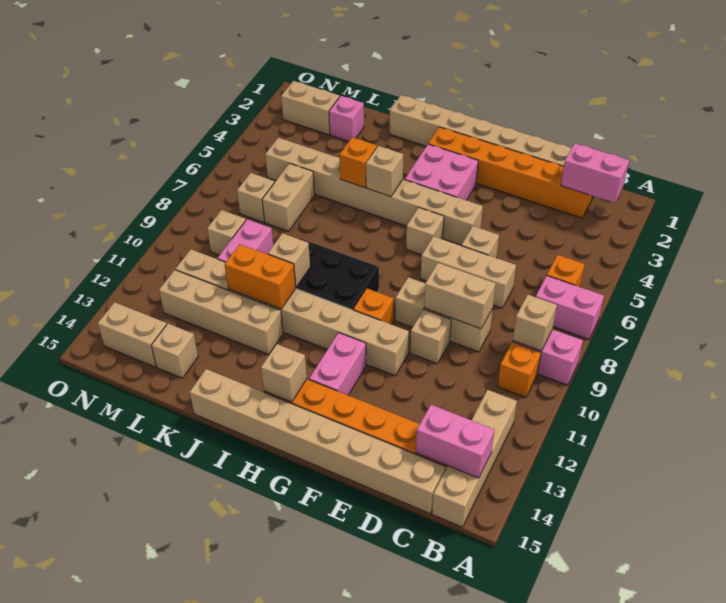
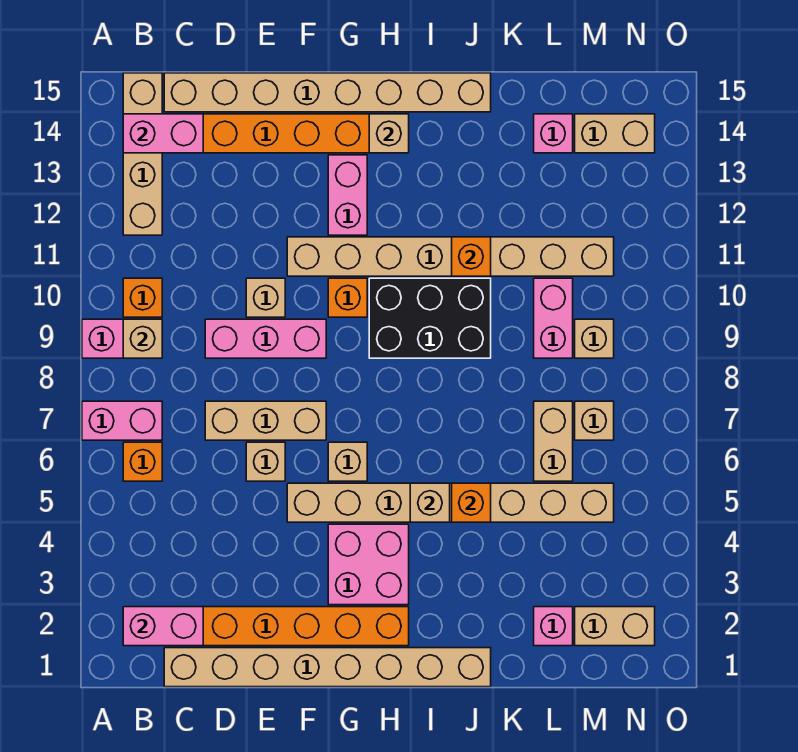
tan brick D9:F9 level 1 -> pink brick D9:F9 level 1
tan brick D9:E9 level 2 -> none
tan brick J10 level 2 -> none
orange brick J11:K11 level 2 -> orange brick J11 level 2
tan brick J12:M12 level 1 -> none
tan brick L14 level 1 -> pink brick L14 level 1

